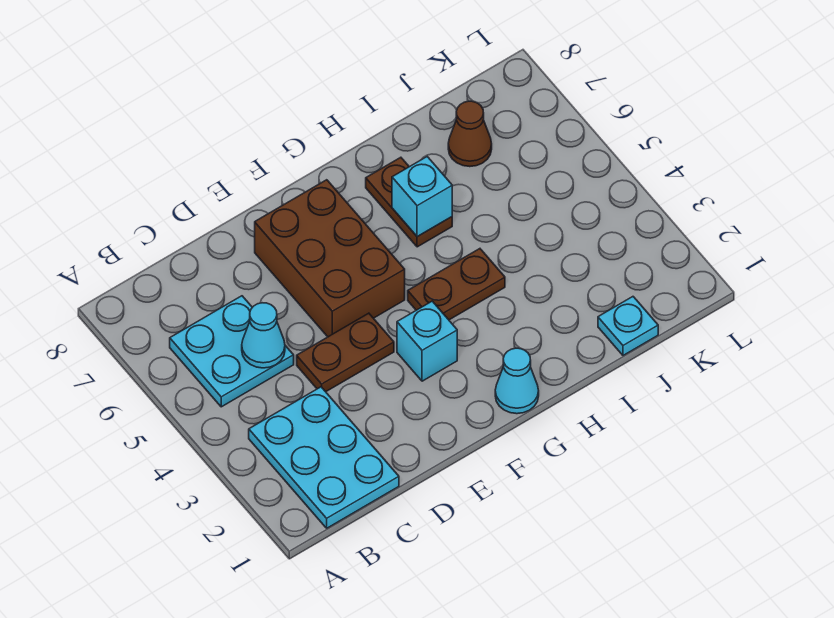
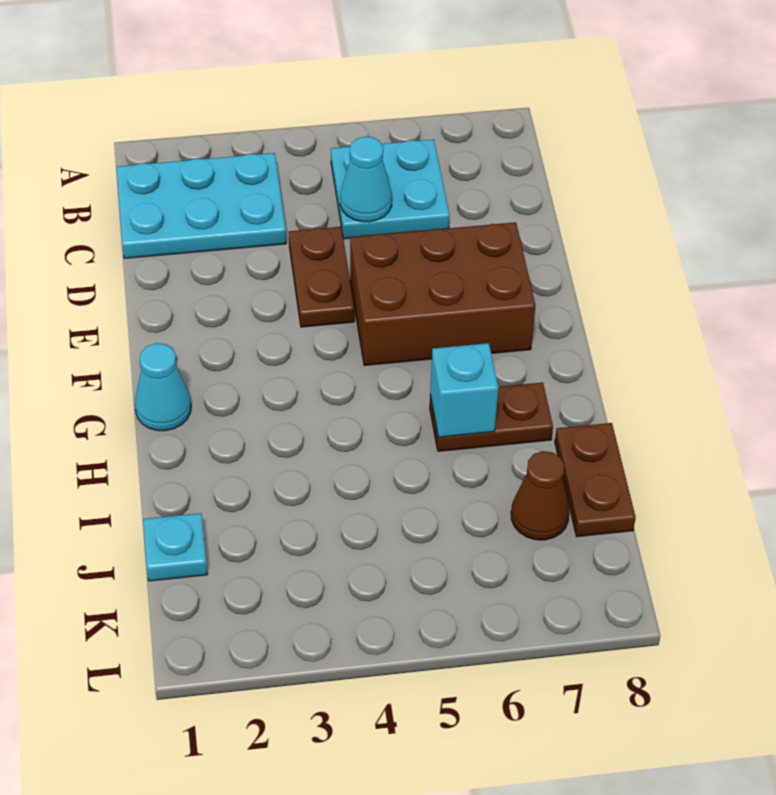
cyan brick F3 level 1 -> none
brown plate G4:H4 level 1 -> brown plate I8:J8 level 1

